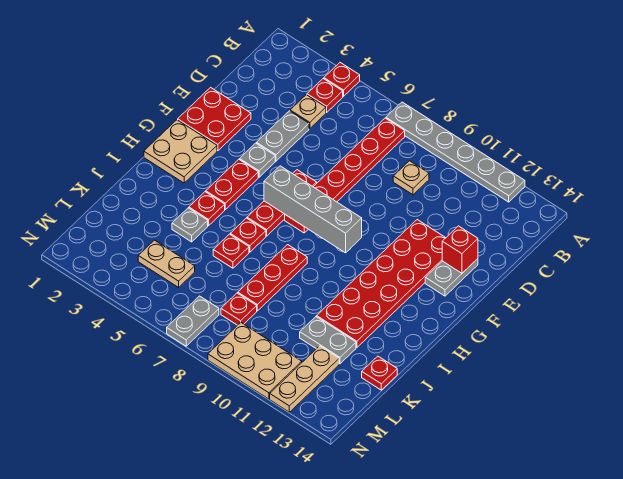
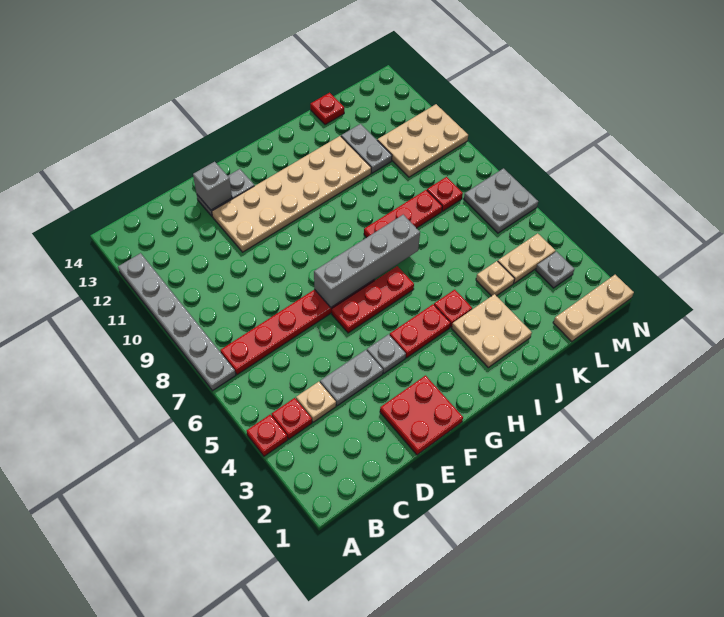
tan plate C9 level 1 -> tan plate K4 level 1
red plate E11:J12 level 1 -> tan plate E11:J12 level 1
red brick E13 level 2 -> grey brick E13 level 2
tan plate G1:H2 level 1 -> tan plate I2:J3 level 1
grey brick G6:G9 level 2 -> grey brick F7:I7 level 2
red plate I6 level 1 -> none
grey plate J4 level 1 -> grey plate M3 level 1
red plate J6 level 1 -> none
tan plate L4:L5 level 1 -> tan plate L4:M4 level 1
tan plate L12:N12 level 1 -> tan plate L1:N1 level 1
grey plate M7:N7 level 1 -> grey plate M6:N7 level 1
tan plate M9:N11 level 1 -> tan plate L10:N11 level 1

